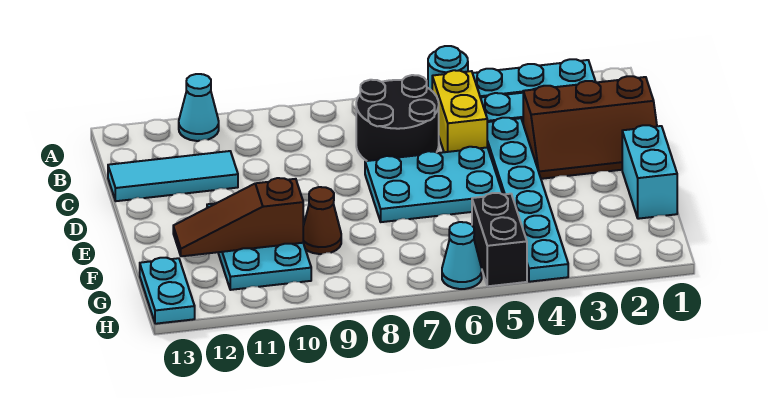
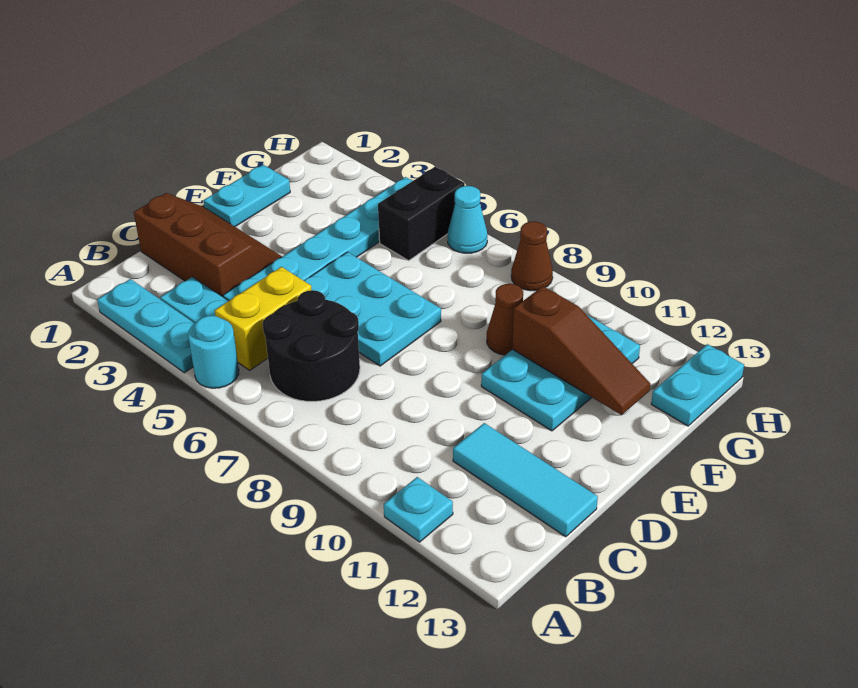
cyan cone A11 level 1 -> cyan plate A11 level 1
cyan brick E1:F1 level 1 -> cyan plate E1:F1 level 1
none -> brown cone H8 level 1

